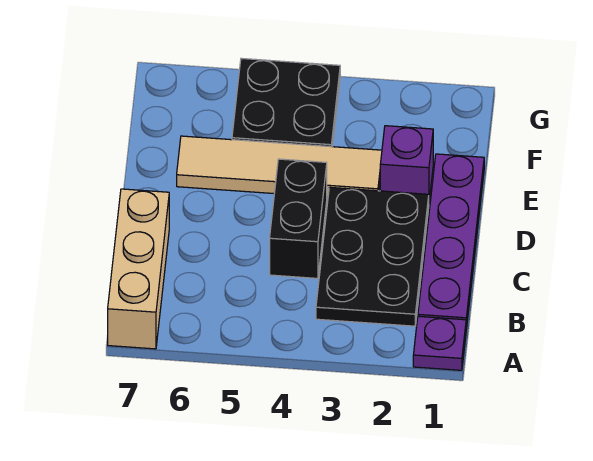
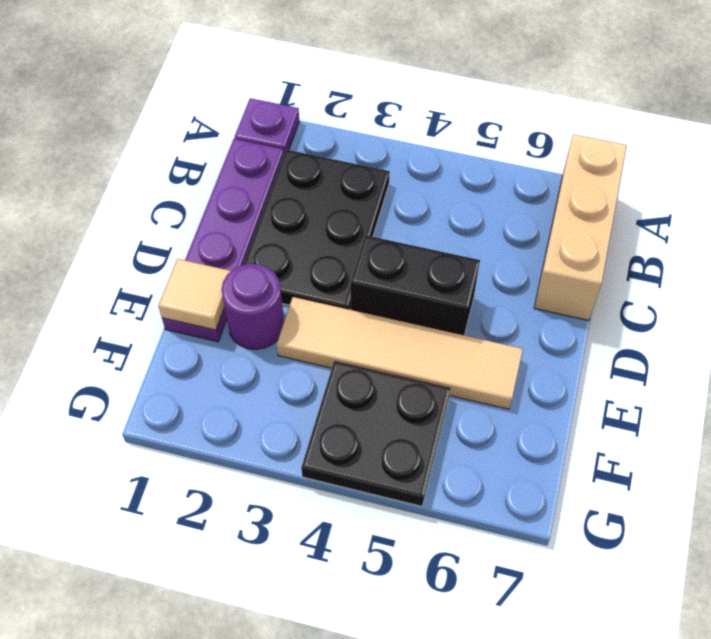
black brick C4:D4 level 1 -> black brick D4:D5 level 1
none -> tan tile E1 level 2
purple brick E2 level 1 -> purple round brick E2 level 1

